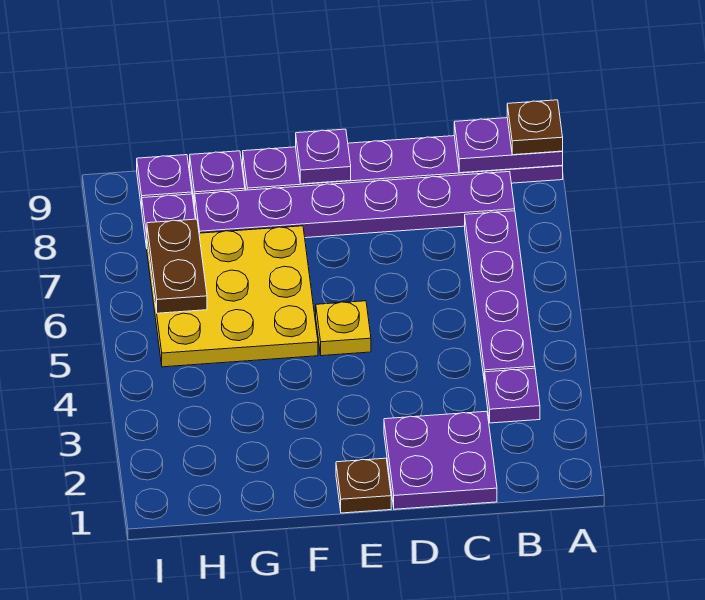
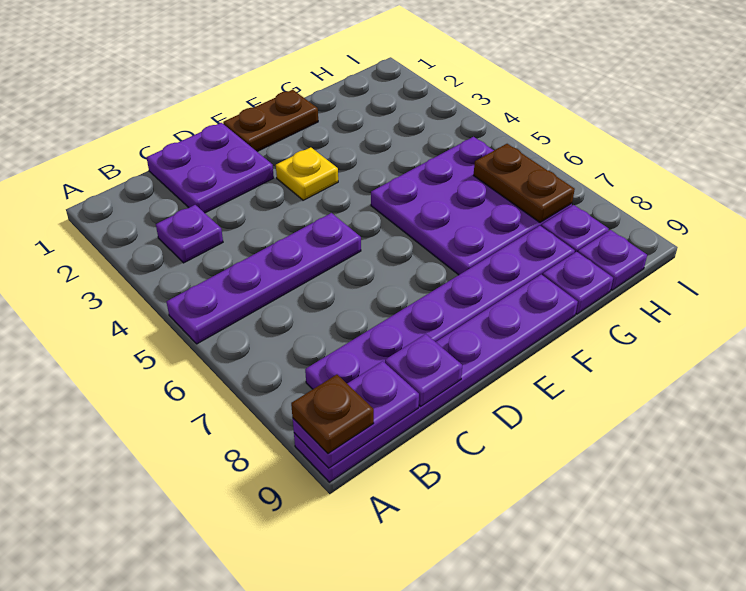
purple plate B4:B7 level 1 -> purple plate A5:D5 level 1
brown plate E1 level 1 -> brown plate E1:F1 level 1
yellow plate E5 level 1 -> yellow plate E3 level 1
purple plate E9 level 2 -> purple plate C9 level 2
yellow plate F5:H7 level 1 -> purple plate F5:H7 level 1

